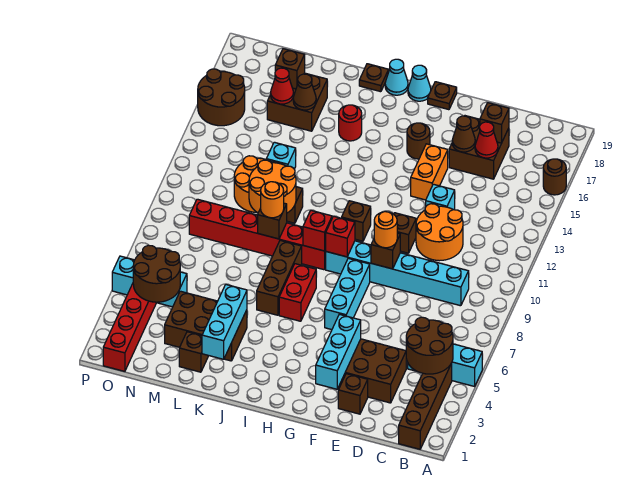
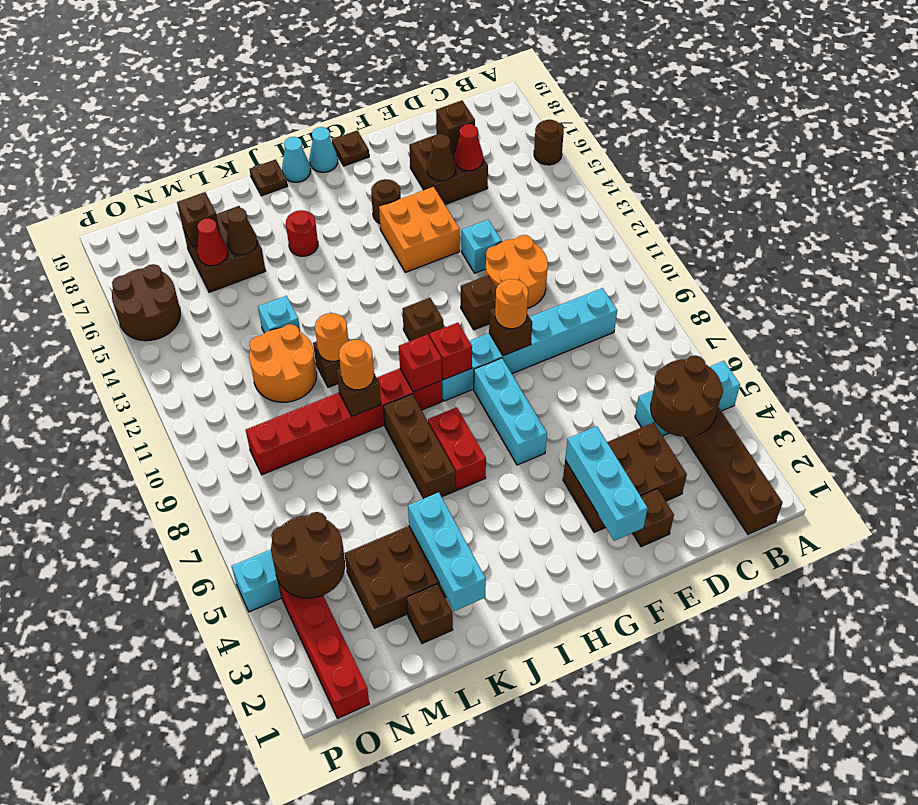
orange brick F14:F15 level 1 -> orange brick F14:G15 level 1
orange round brick K10:L11 level 2 -> orange round brick K11 level 2

